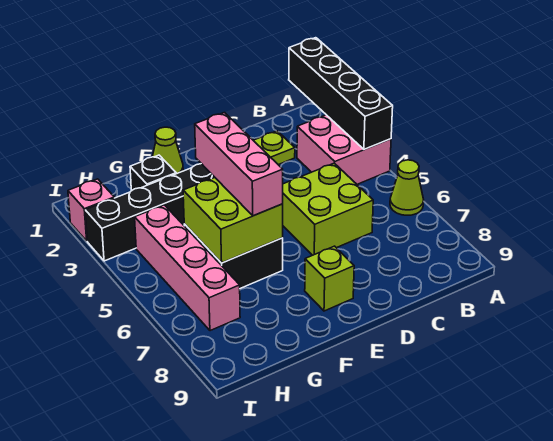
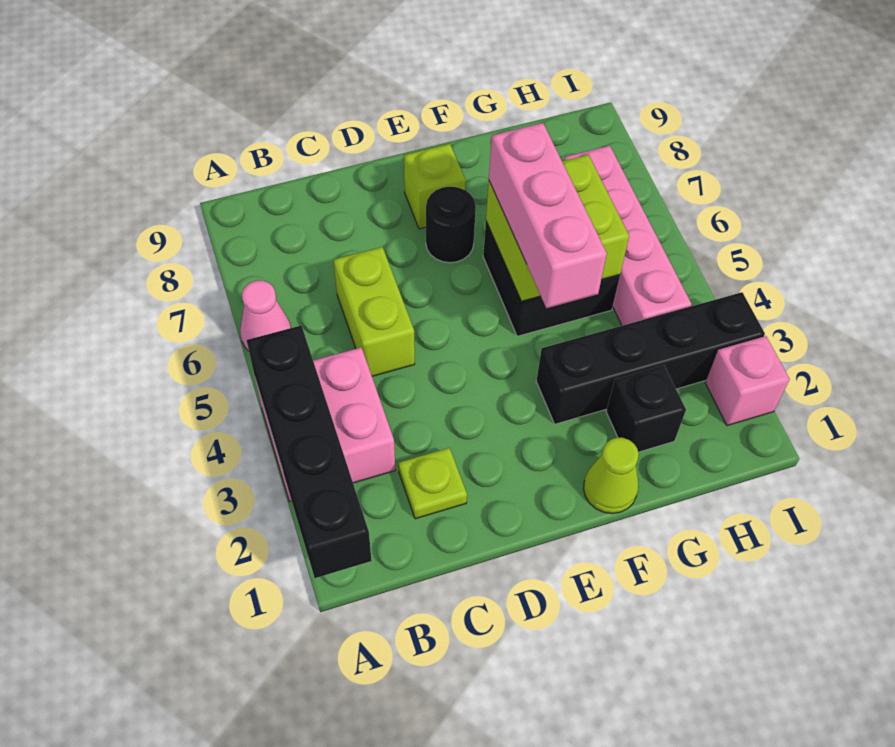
lime cone A6 level 1 -> pink cone A6 level 1
lime brick C5:D6 level 1 -> lime brick C5:C6 level 1
none -> black round brick E7 level 1

